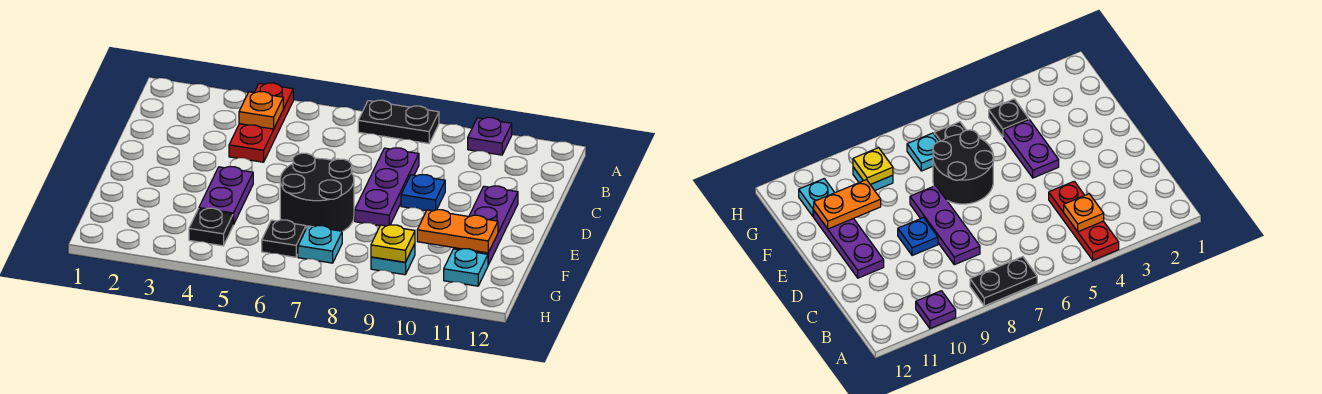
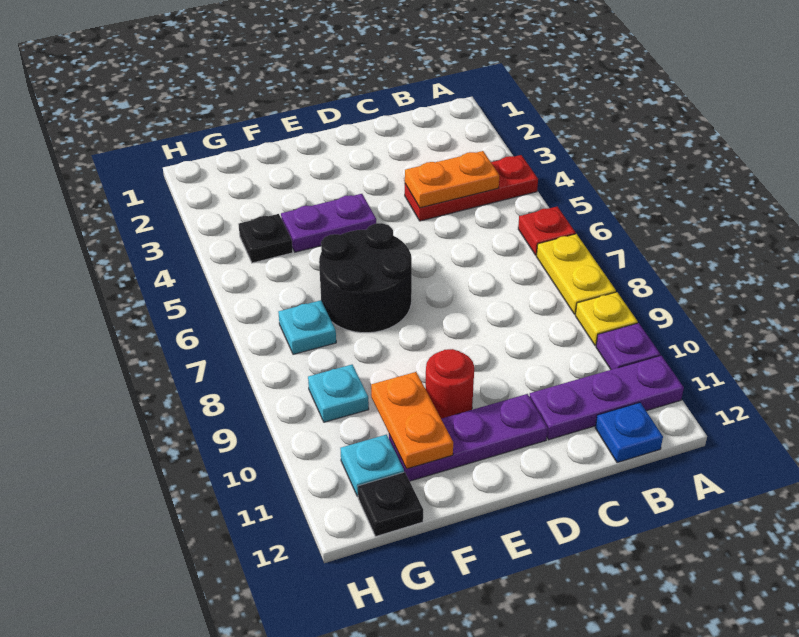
none -> red plate A6 level 1
black plate A7:A8 level 1 -> yellow plate A7:A8 level 1
orange plate B4 level 2 -> orange plate B4:C4 level 2
purple plate C8:E8 level 1 -> purple plate A11:C11 level 1
blue plate D9 level 1 -> blue plate B12 level 1
none -> red round brick E10 level 1
black plate G6 level 1 -> black plate G12 level 1
yellow plate G9 level 2 -> yellow plate A9 level 1

